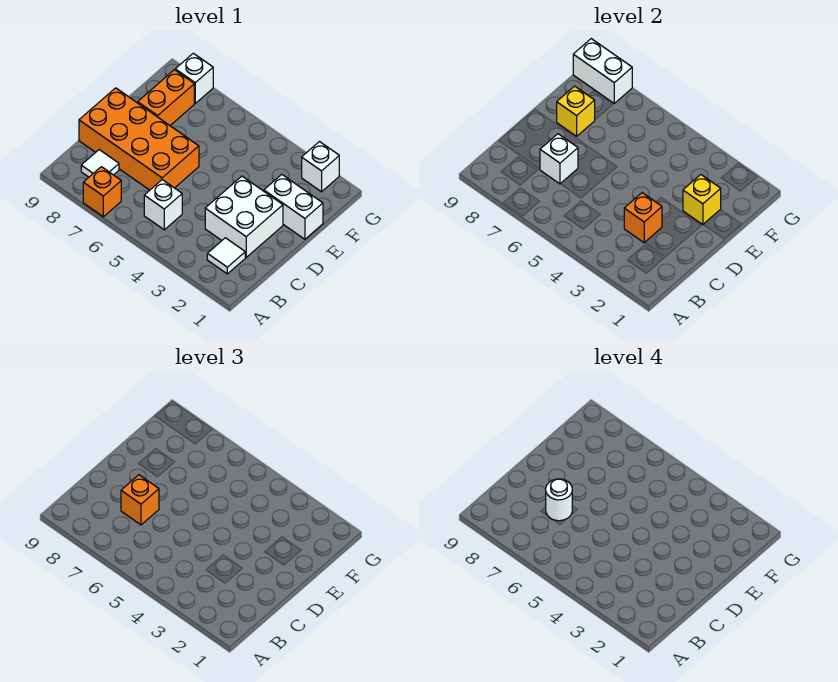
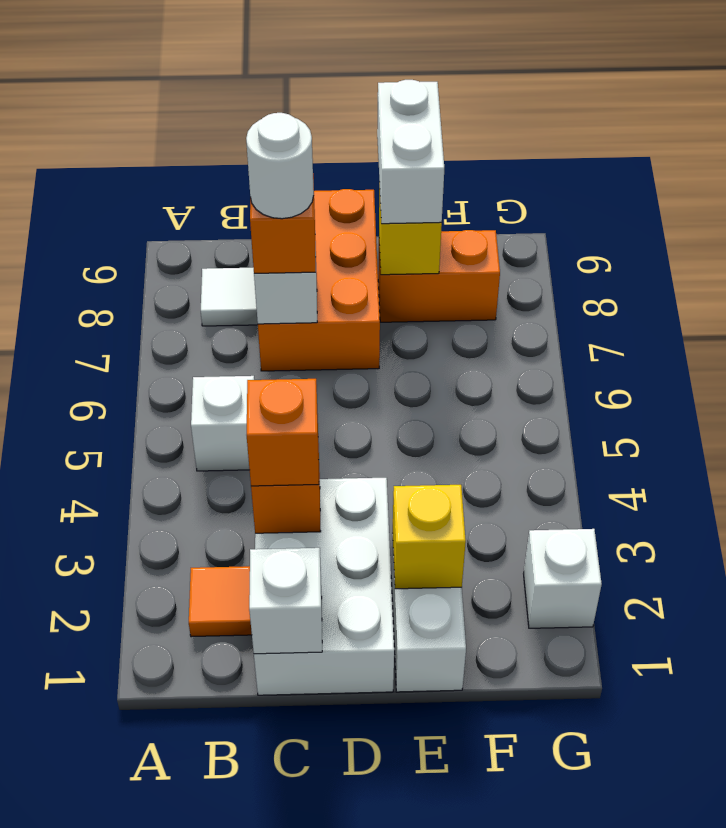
orange brick A7 level 1 -> orange brick C3 level 3
white tile B2 level 1 -> orange tile B2 level 1
white brick C2:D3 level 1 -> white brick C1:D3 level 1
orange brick C6:D9 level 1 -> orange brick C7:D9 level 1
white brick G8 level 1 -> white brick C1 level 2
white brick G8:G9 level 2 -> white brick E8:E9 level 3

